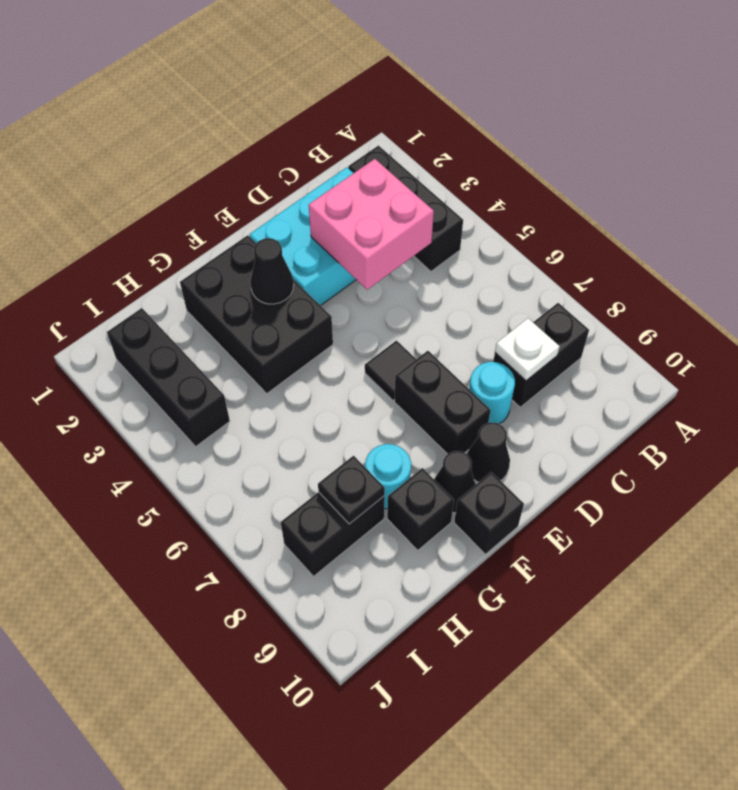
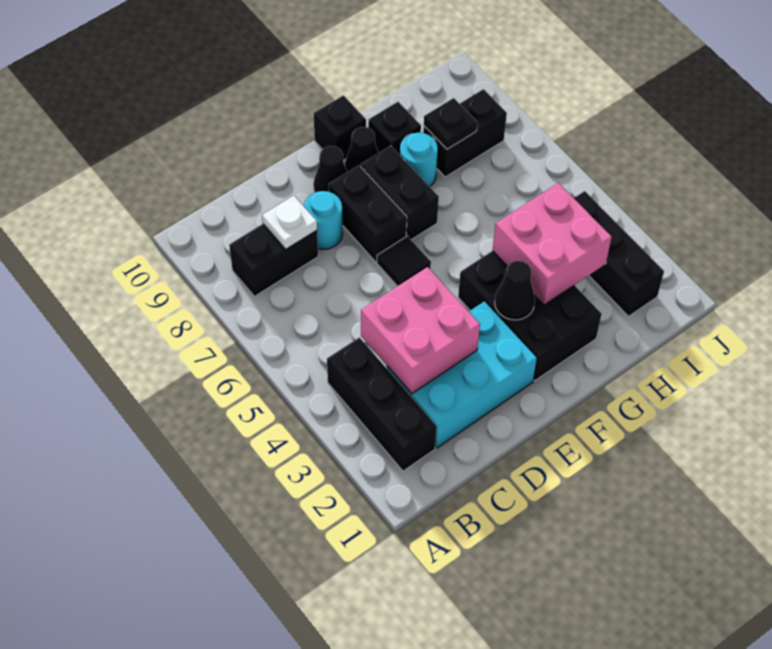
none -> black brick F7:F8 level 1
none -> pink brick G3:H4 level 2

